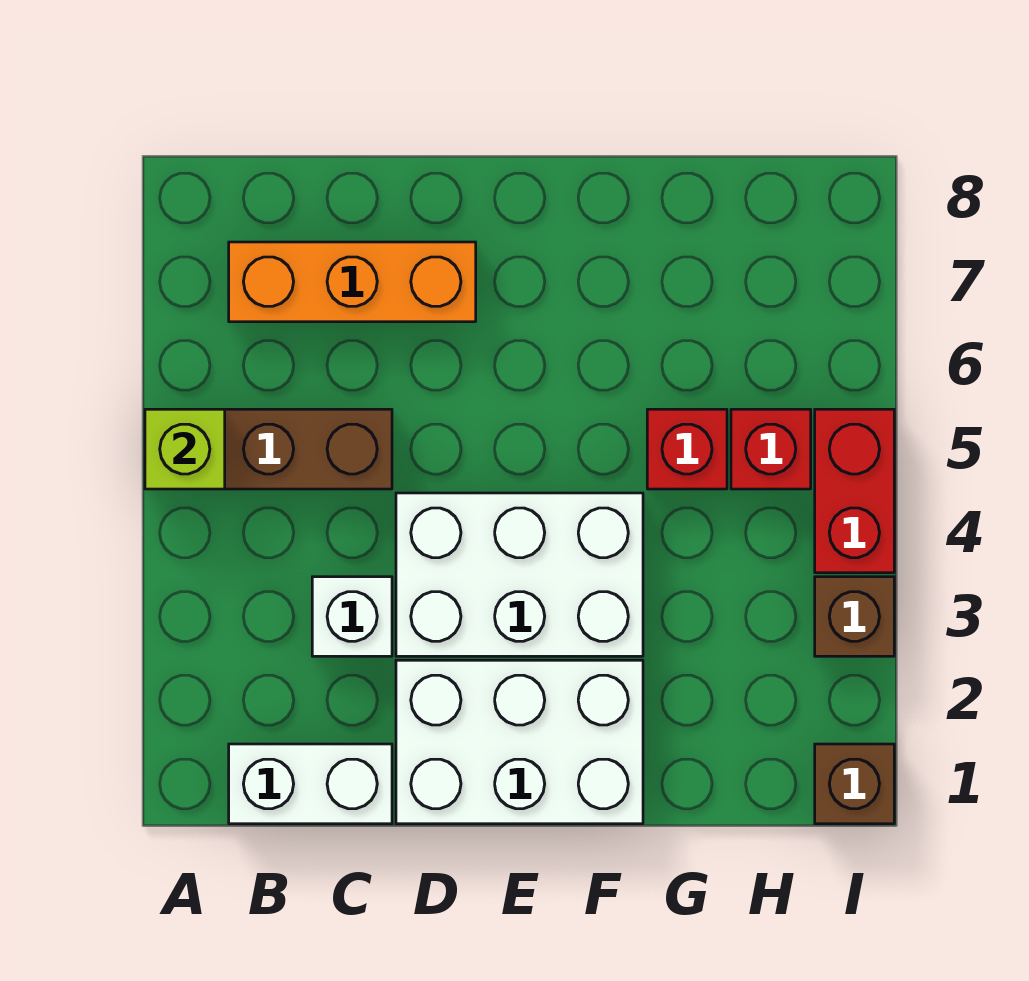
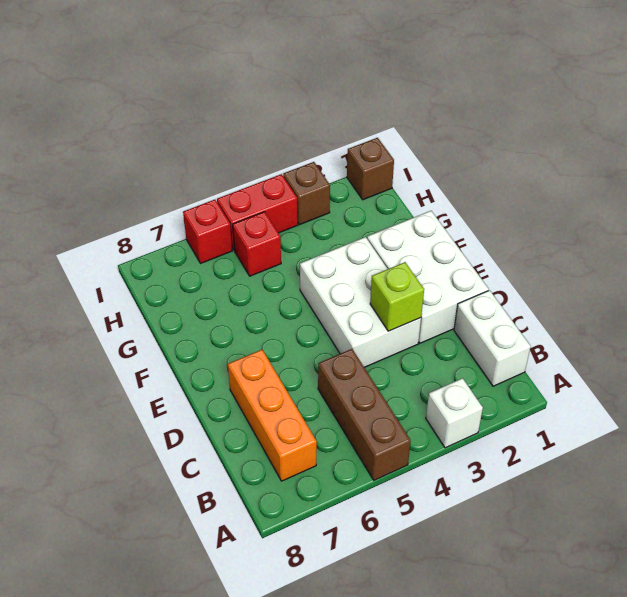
lime brick A5 level 2 -> lime brick D3 level 2
white brick C3 level 1 -> white brick A3 level 1
red brick G5 level 1 -> red brick I6 level 1

